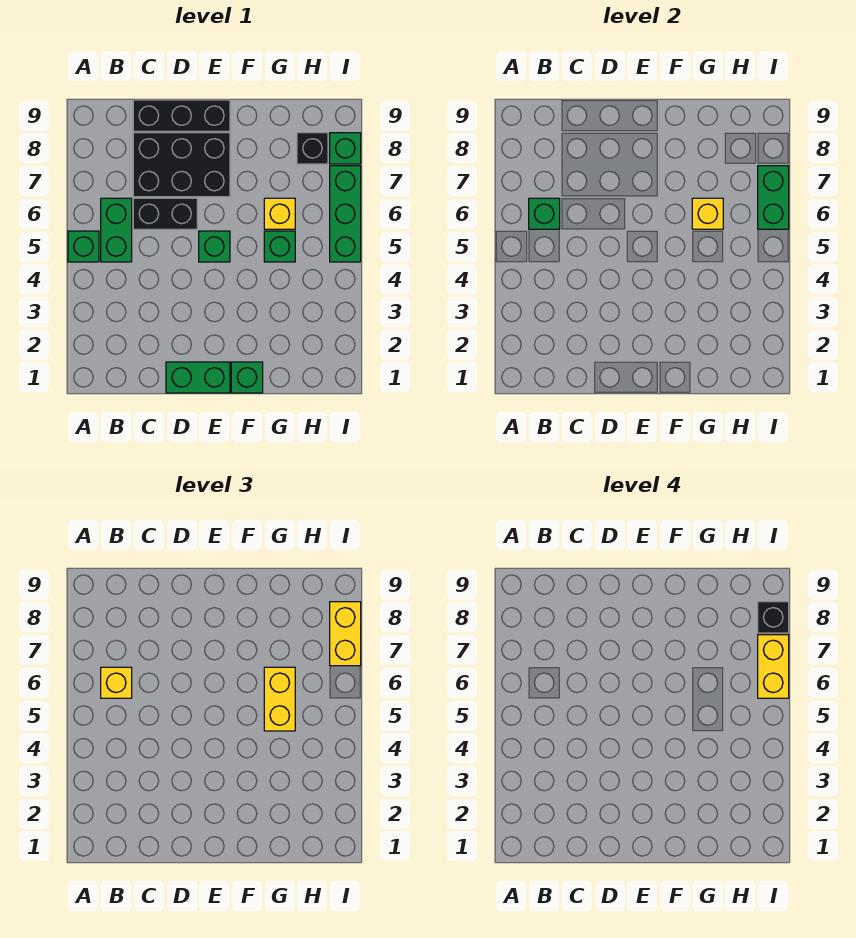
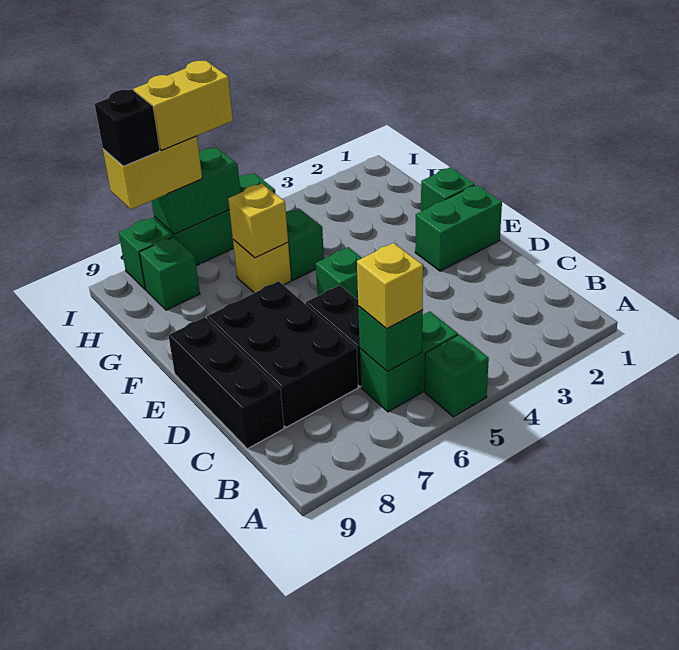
green brick D1:E1 level 1 -> green brick E1:E2 level 1
yellow brick G5:G6 level 3 -> none
black brick H8 level 1 -> green brick H8 level 1

